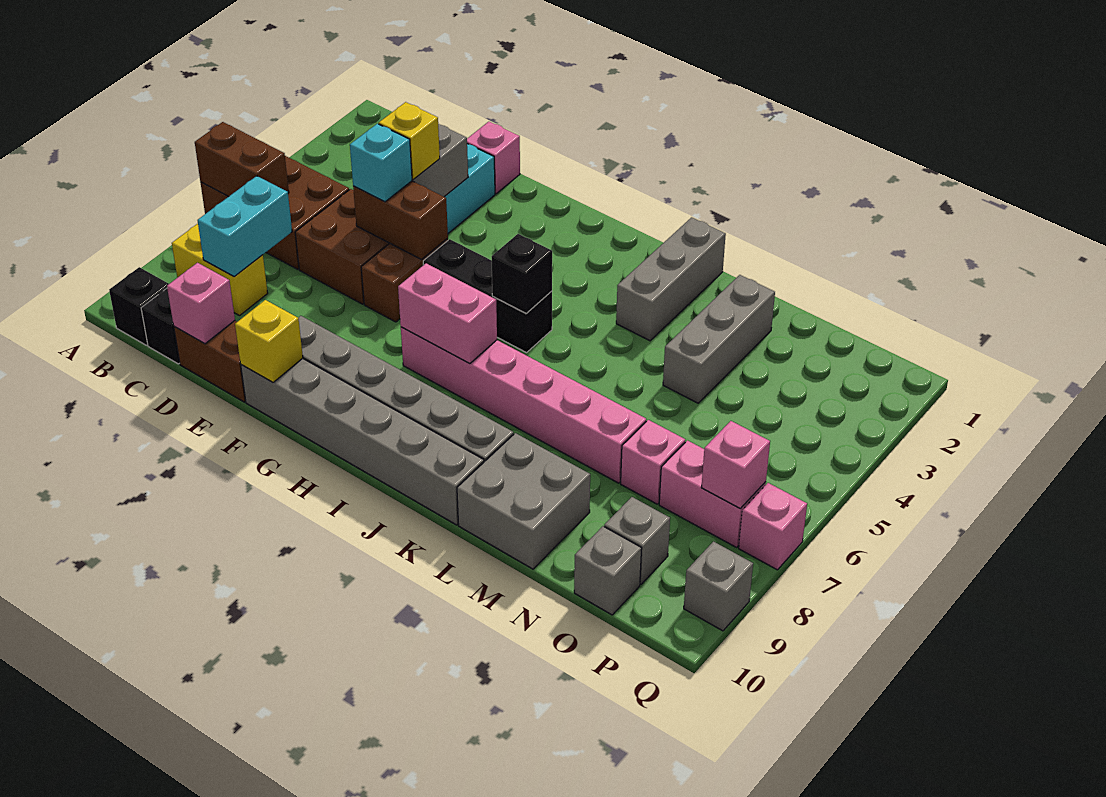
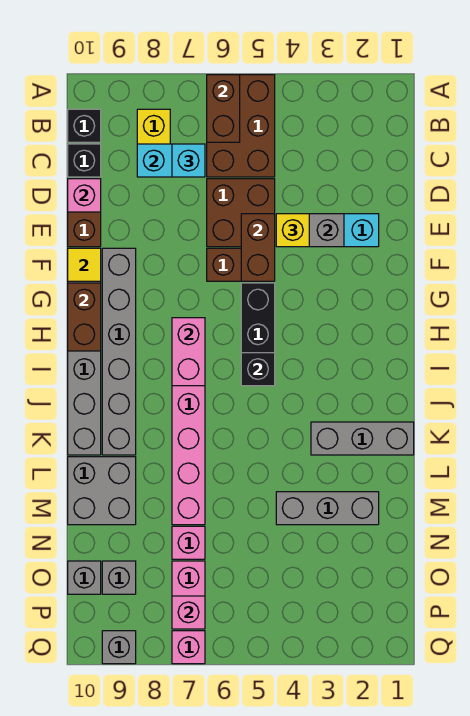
pink brick E1 level 1 -> none
cyan brick E5 level 3 -> cyan brick C7 level 3
yellow brick F10 level 2 -> yellow tile F10 level 2
none -> brown brick G10:H10 level 2

